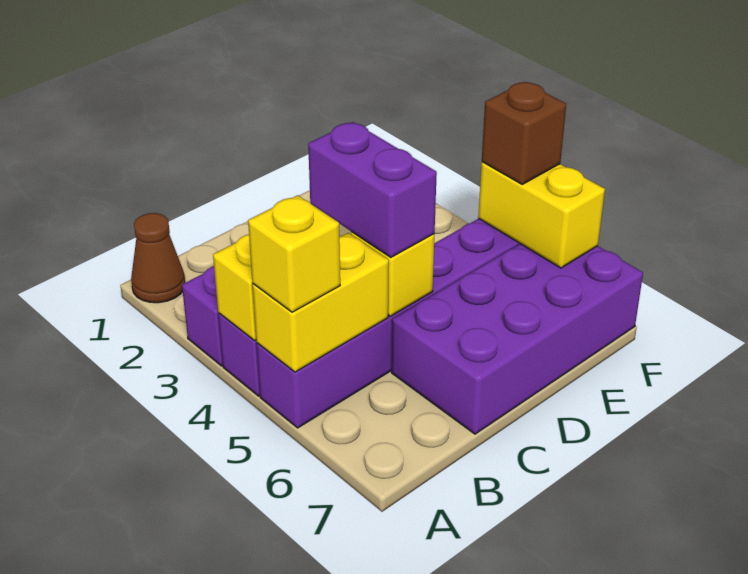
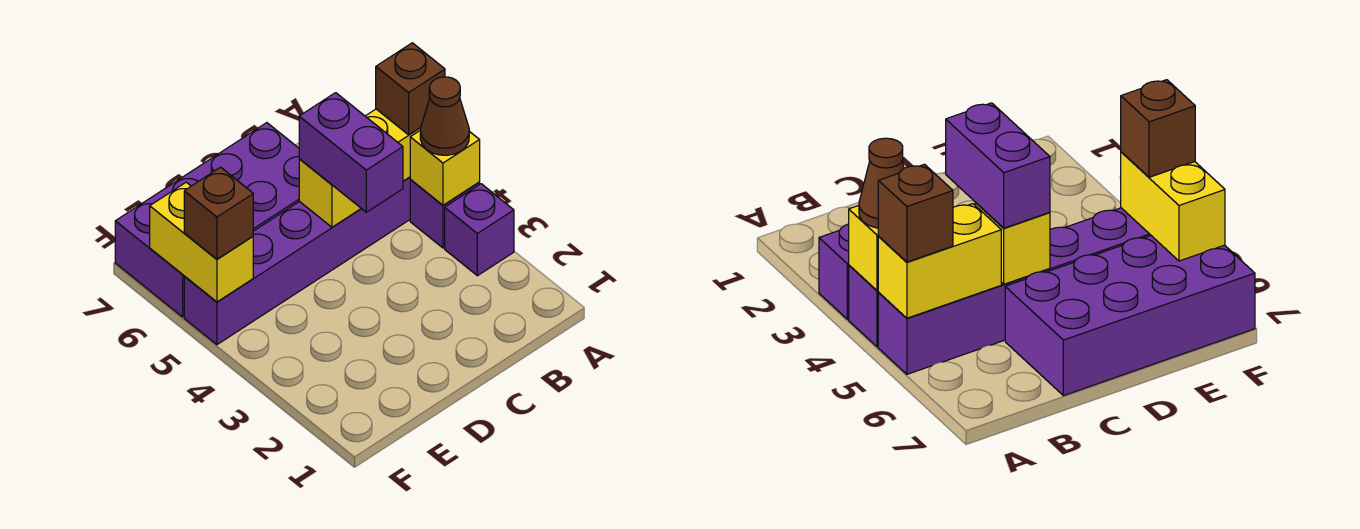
brown cone A1 level 1 -> brown cone A4 level 3
yellow brick A5 level 3 -> brown brick A5 level 3

